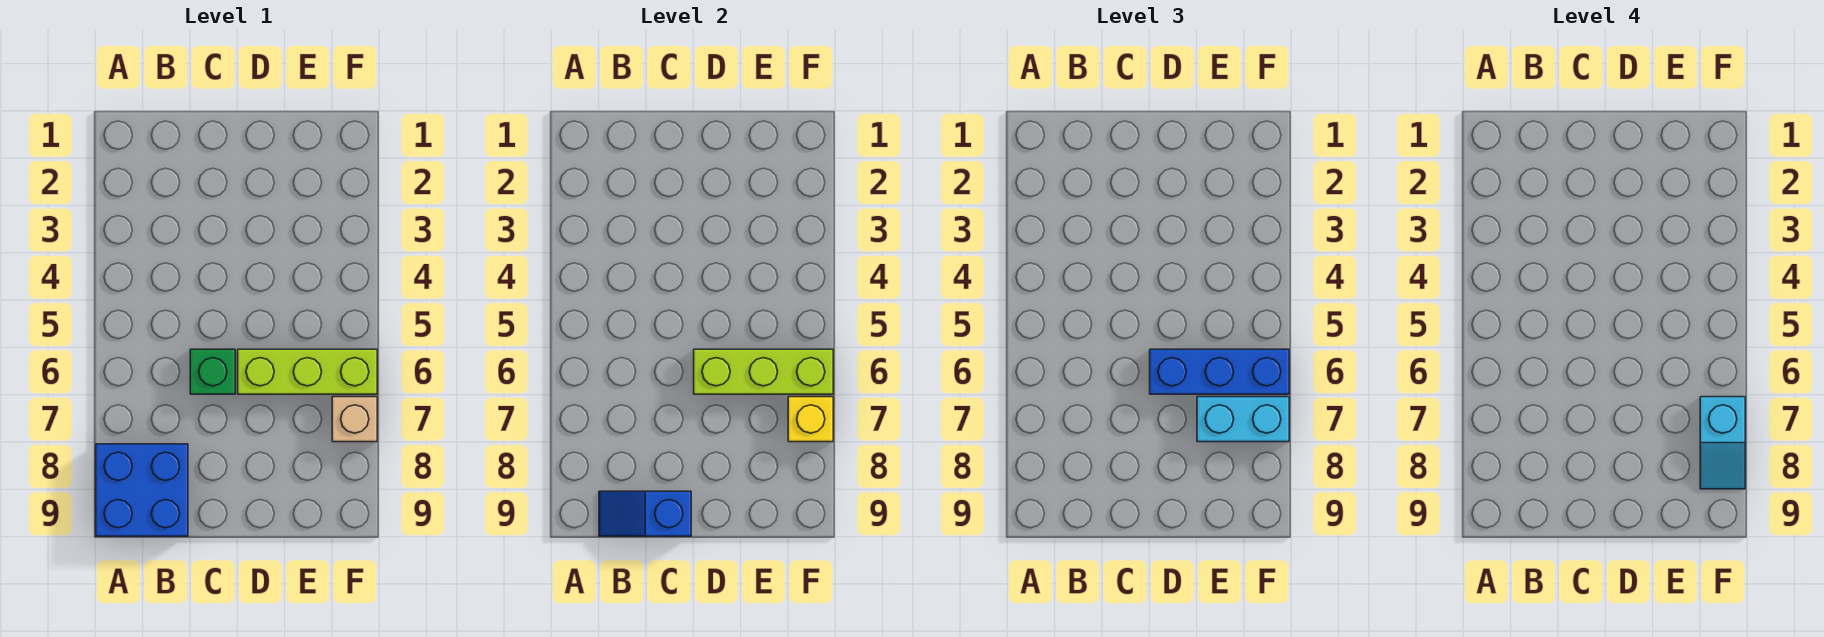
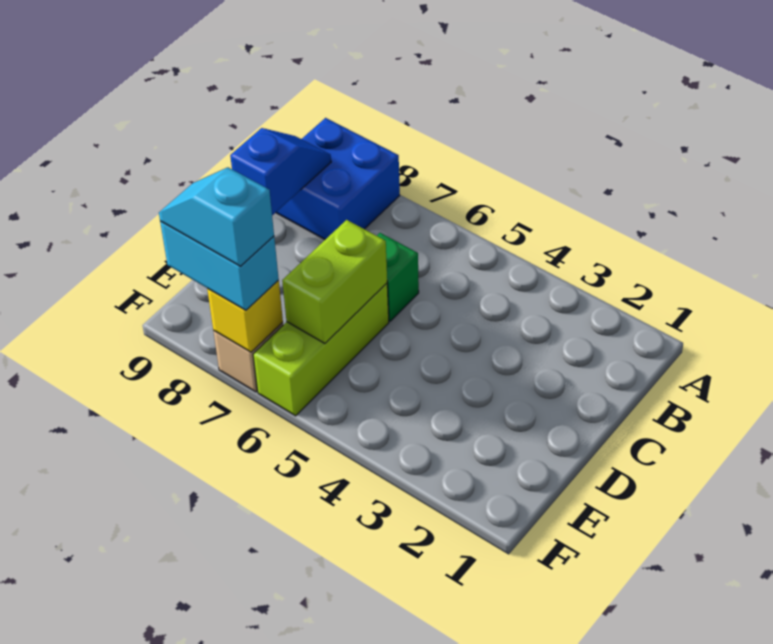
lime brick D6:F6 level 2 -> lime brick D6:E6 level 2
blue brick D6:F6 level 3 -> none
cyan brick E7:F7 level 3 -> cyan brick F7:F8 level 3

